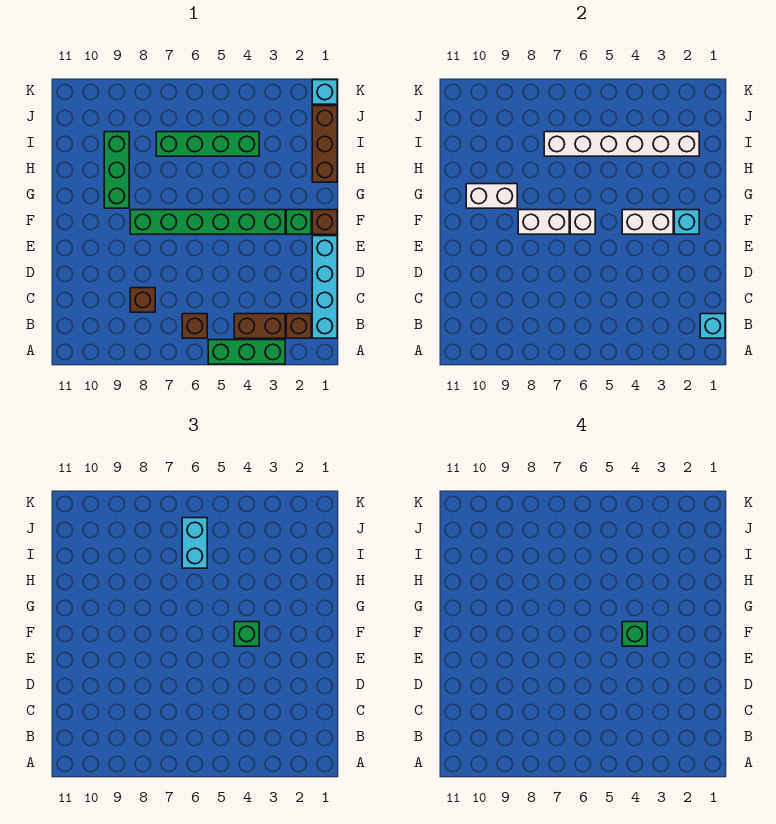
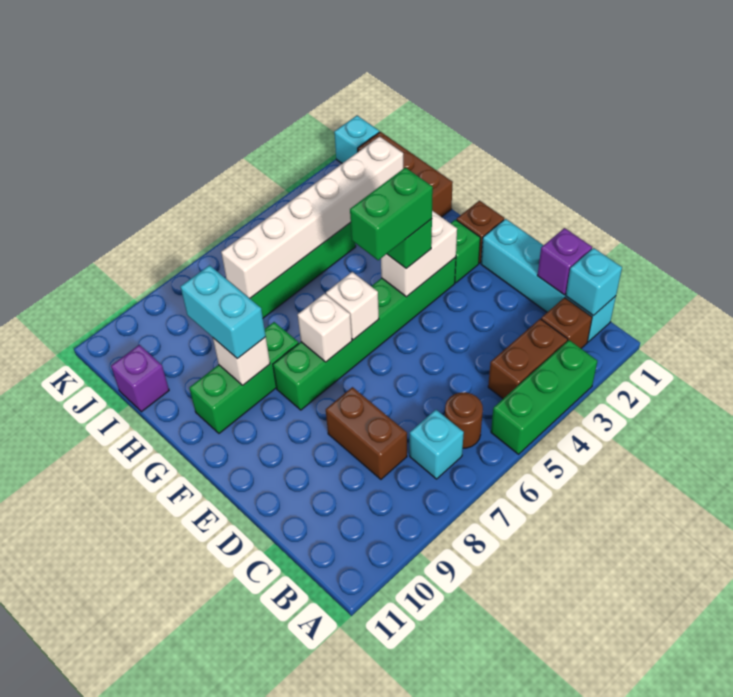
brown brick B6 level 1 -> brown round brick B6 level 1
none -> purple brick C1 level 2
brown brick C8 level 1 -> brown brick C8:D8 level 1
cyan brick F2 level 2 -> cyan brick B7 level 1
green brick F4 level 4 -> green brick F4:F5 level 4
white brick F7:F8 level 2 -> white brick F7 level 2
green brick G9:I9 level 1 -> green brick G8:G10 level 1
white brick G9:G10 level 2 -> white brick G9 level 2
cyan brick I6:J6 level 3 -> cyan brick G9:H9 level 3
none -> purple brick I11 level 1

